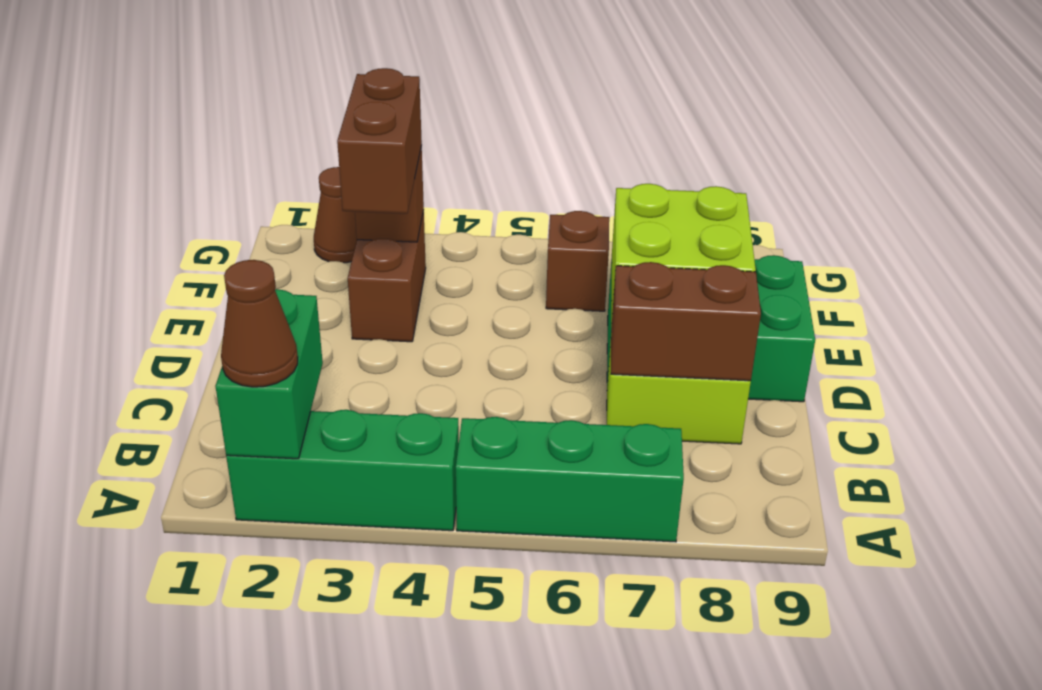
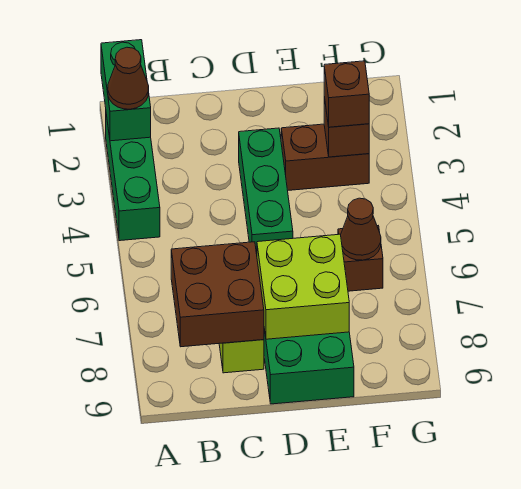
green brick A2:B2 level 2 -> green brick A1:A2 level 2
green brick A5:A7 level 1 -> green brick D3:D5 level 1
brown brick C7:C8 level 2 -> brown brick B7:C8 level 2
brown brick E3:F3 level 3 -> brown brick F3 level 3
brown cone G2 level 1 -> brown cone F6 level 2

